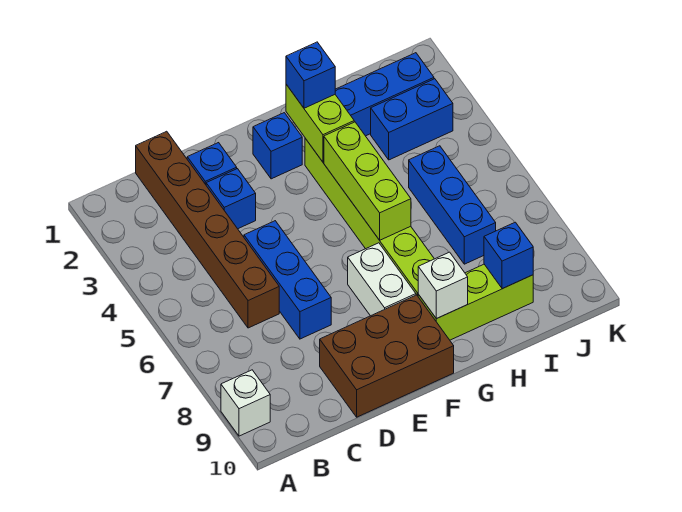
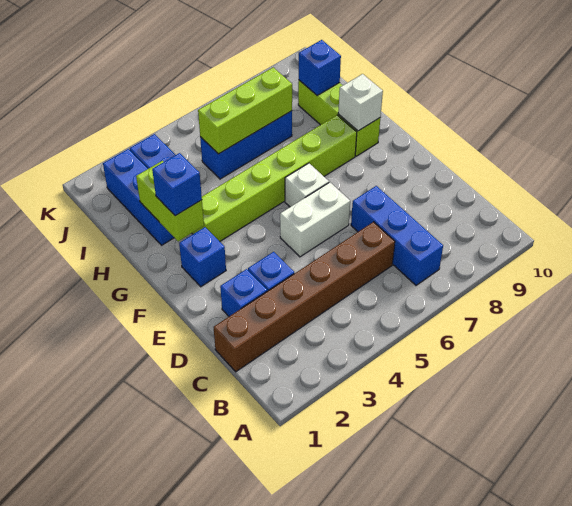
white brick A9 level 1 -> white brick F6 level 1
blue brick D5:D7 level 1 -> blue brick B7:D7 level 1
brown brick D9:F10 level 1 -> none
white brick F7:F8 level 1 -> white brick E5:E6 level 1
lime brick G2:G3 level 2 -> lime brick G2:H2 level 2
lime brick G4:G6 level 2 -> lime brick I5:I7 level 2

